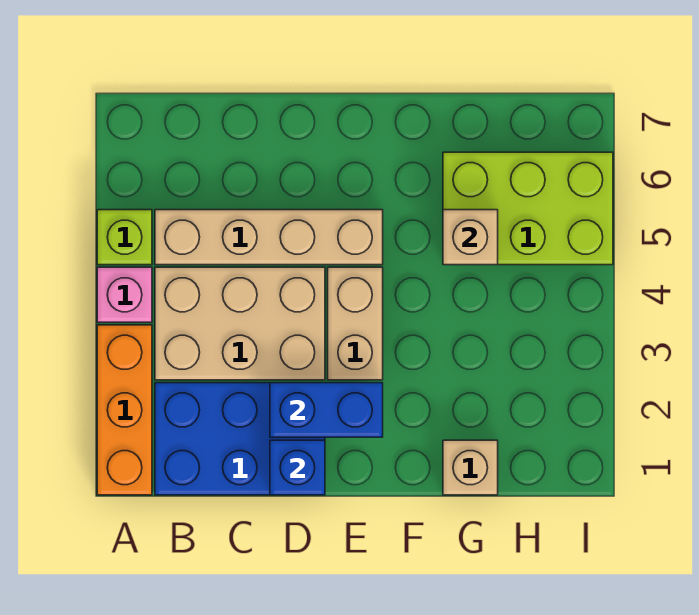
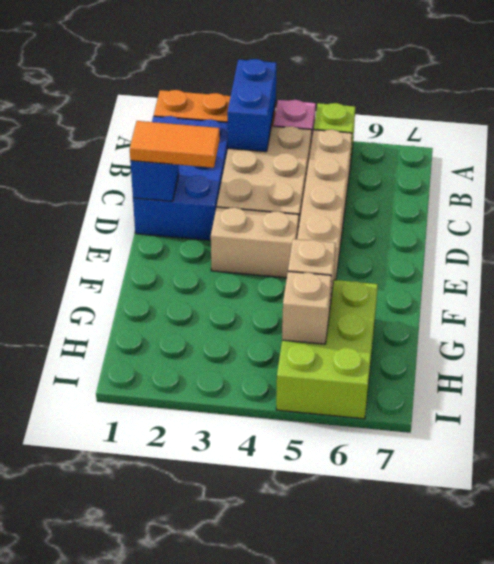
none -> orange tile D1:D2 level 3
blue brick D2:E2 level 2 -> blue brick A3:B3 level 2
tan brick G1 level 1 -> tan brick H5 level 2

